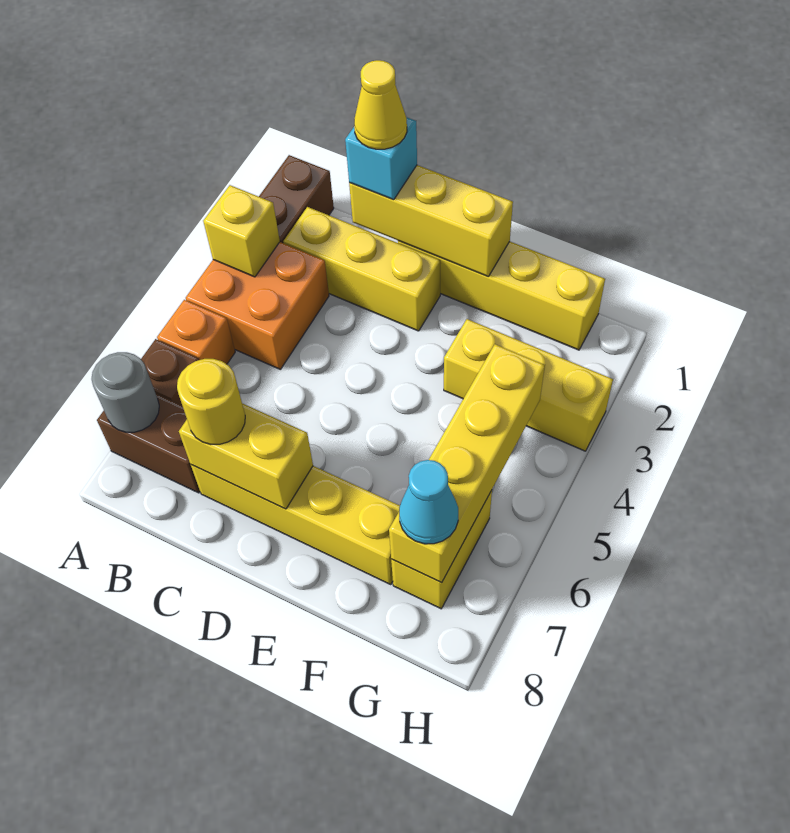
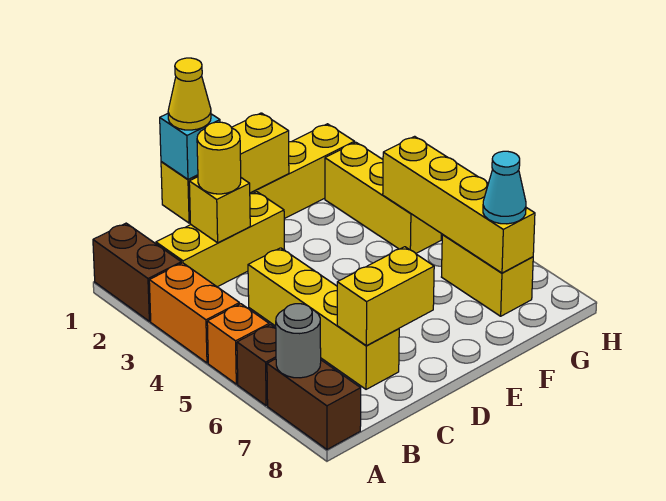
orange brick A3:B4 level 1 -> orange brick A3:A4 level 1
yellow brick A3 level 2 -> yellow brick C2 level 2
brown brick A7:B7 level 1 -> brown brick A7:A8 level 1
yellow brick C7:F7 level 1 -> yellow brick C4:C7 level 1
yellow round brick C7 level 3 -> yellow round brick C2 level 3
yellow brick F3:H3 level 1 -> yellow brick G2:G4 level 1

